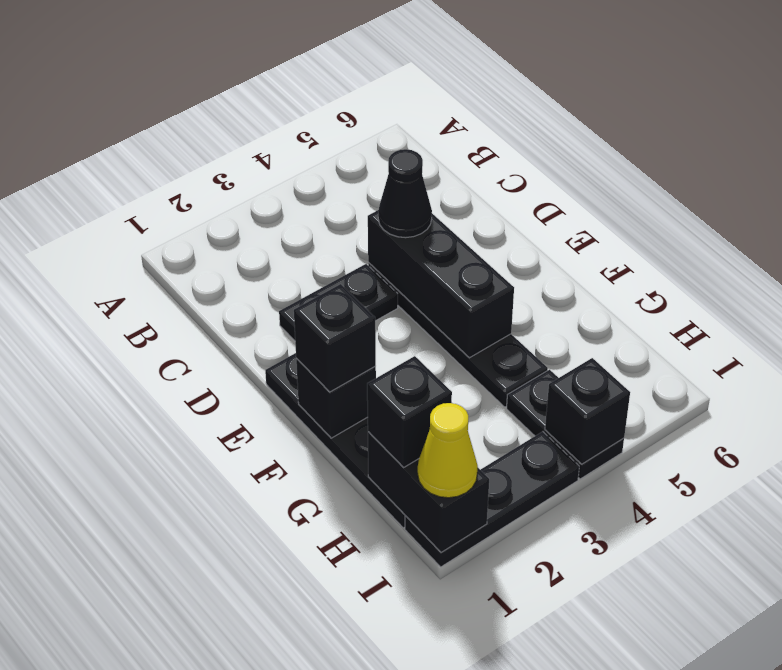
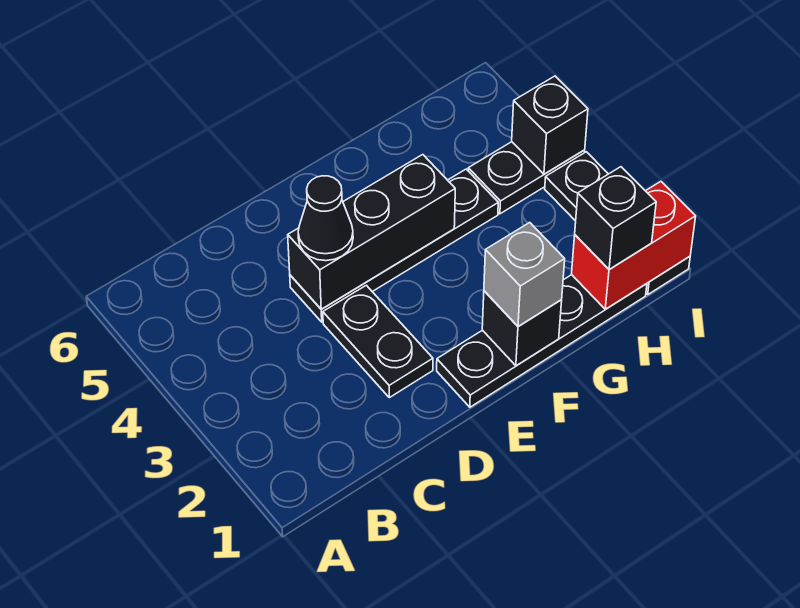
black brick F1 level 3 -> grey brick F1 level 3
black brick H1:I1 level 2 -> red brick H1:I1 level 2
yellow cone I1 level 3 -> none

